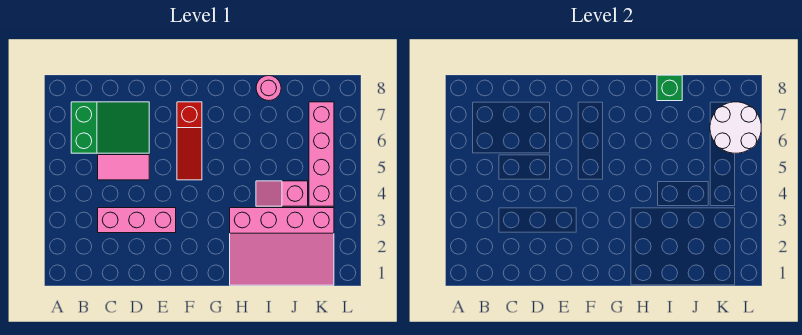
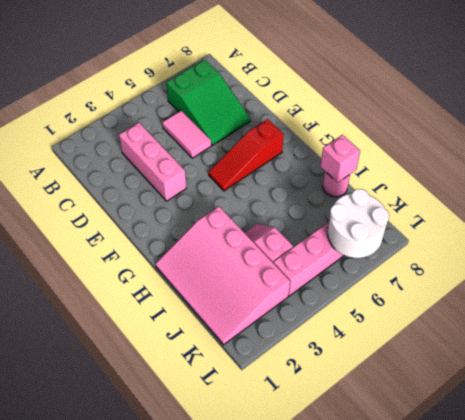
green brick I8 level 2 -> pink brick I8 level 2

